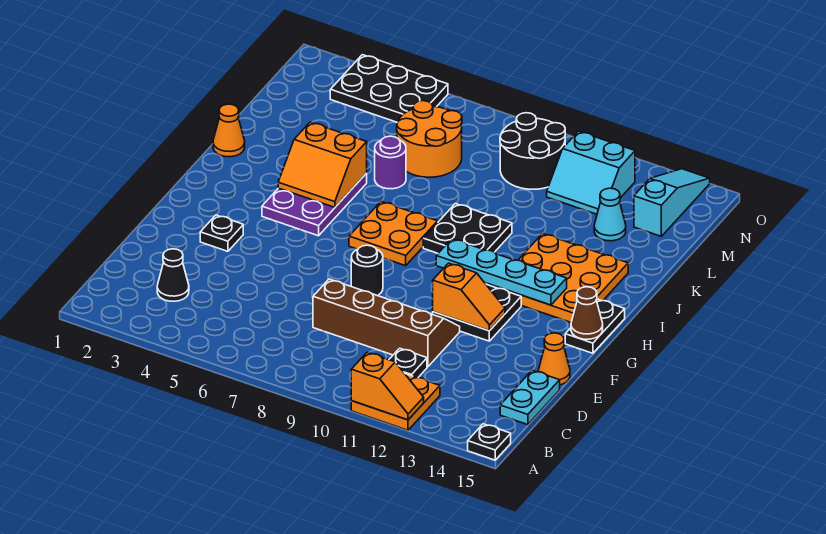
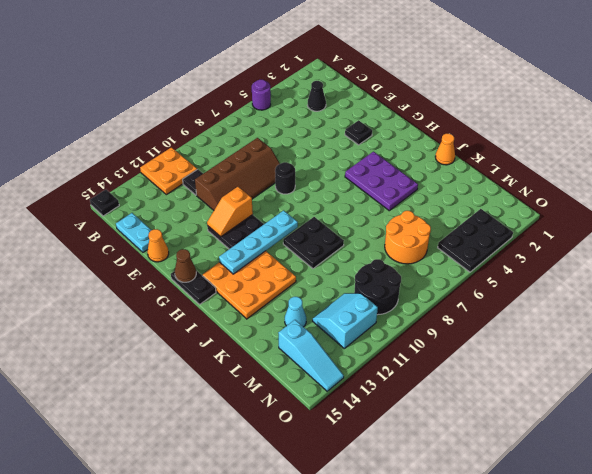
orange slope A11:A12 level 2 top 11 -> none
orange plate H7:I8 level 1 -> none
orange slope I4:J5 level 2 top J -> none
purple round brick K6 level 1 -> purple round brick A5 level 1

